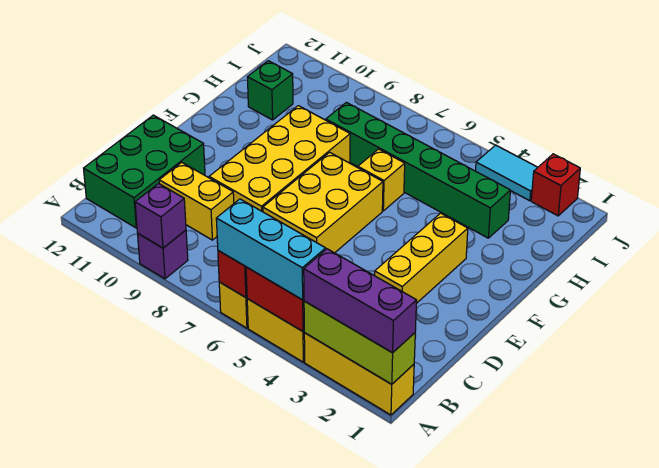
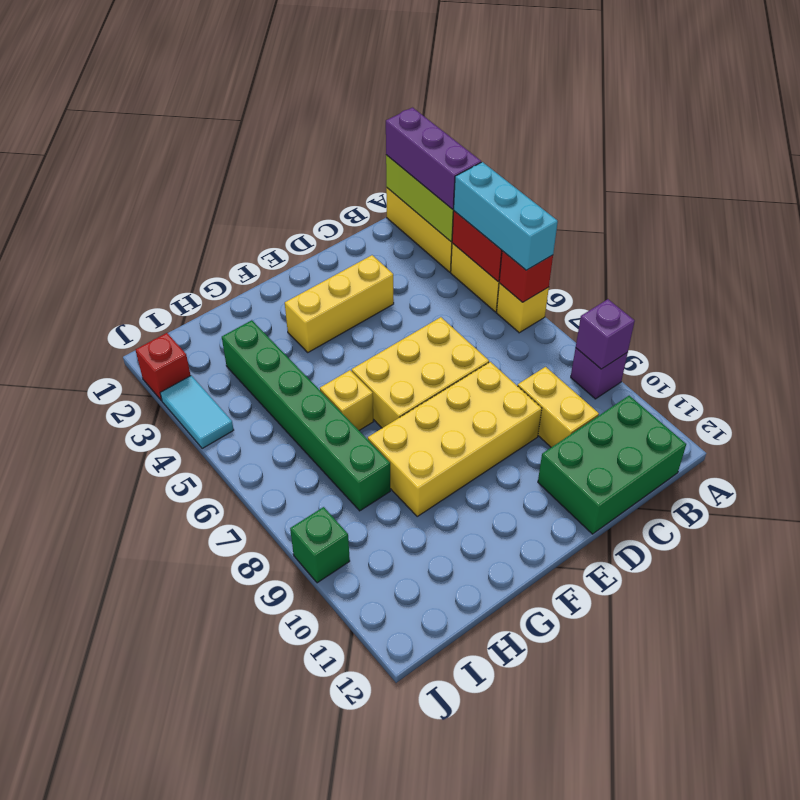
green brick H11 level 1 -> green brick J9 level 1

